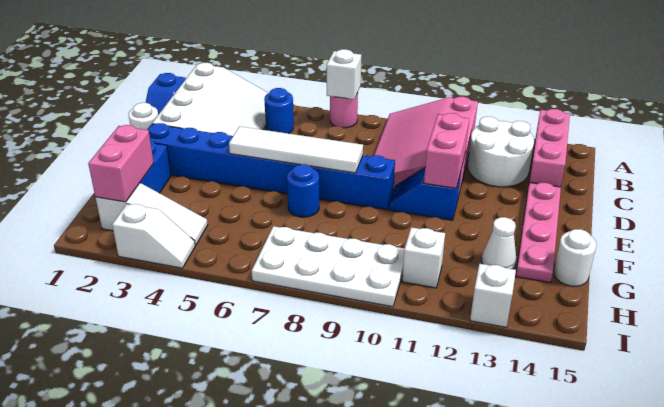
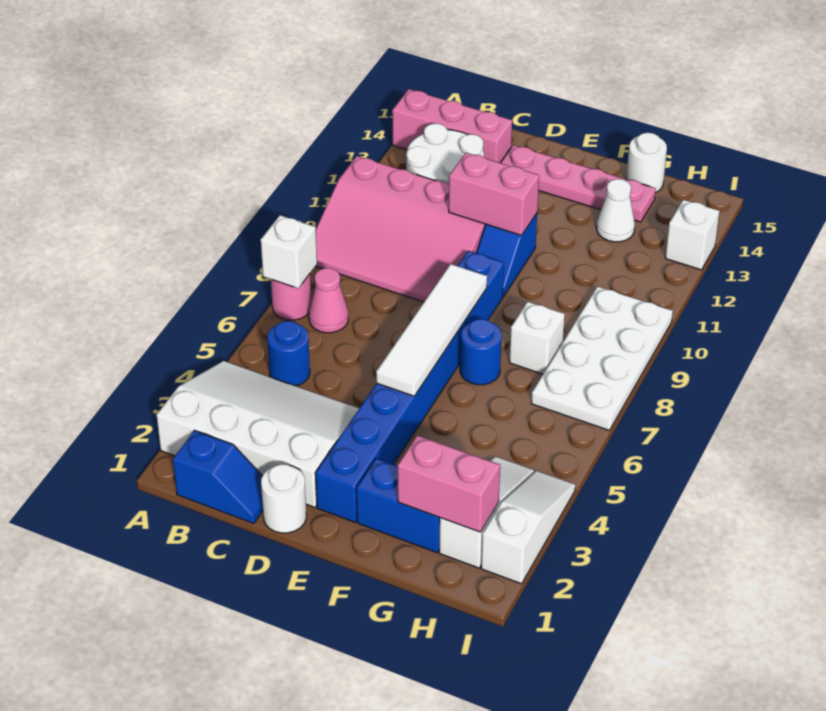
none -> pink cone B7 level 1
white brick H11 level 1 -> white brick G8 level 1
white slope I3:I4 level 1 top 3 -> white slope I2:I4 level 1 top 2

